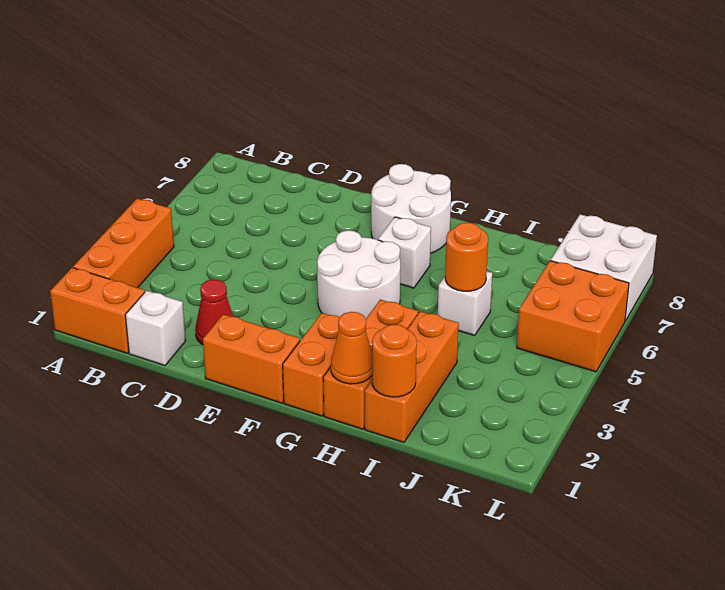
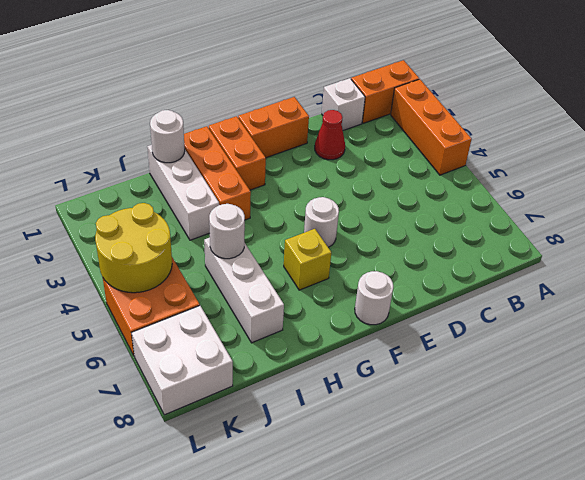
white round brick F4:G5 level 1 -> white round brick F5 level 1
white round brick F7:G8 level 1 -> white round brick F8 level 1
white brick G6 level 1 -> yellow brick G6 level 1
orange cone H1 level 2 -> none
orange brick I1:I3 level 1 -> white brick I1:I3 level 1
orange round brick I1 level 2 -> white round brick I1 level 2
white brick I5 level 1 -> white brick I5:I7 level 1
orange round brick I5 level 2 -> white round brick I5 level 2
none -> yellow round brick K4:L5 level 2

